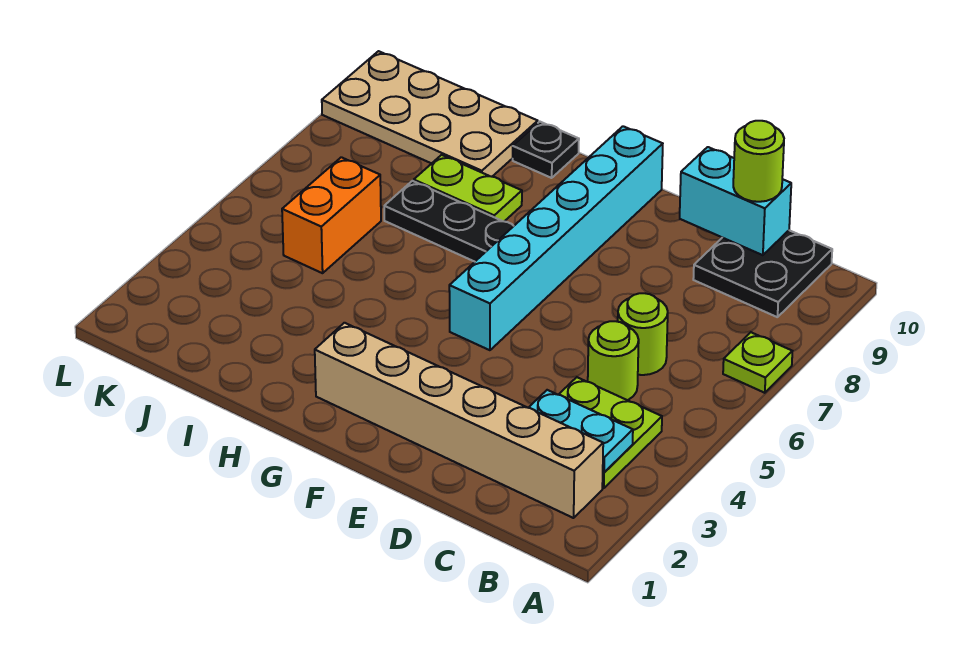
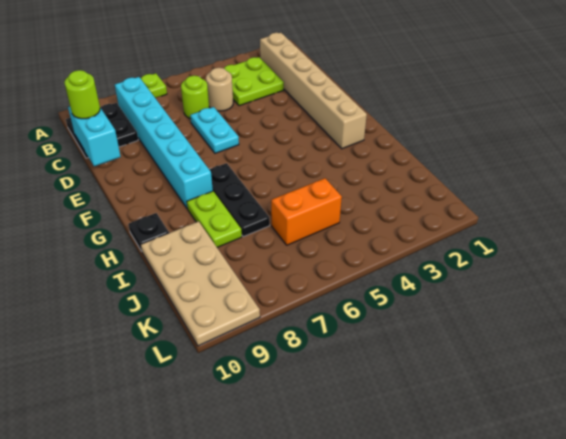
cyan plate B3:C3 level 2 -> cyan plate D6:E6 level 1
lime round brick C5 level 1 -> tan round brick C5 level 1
cyan brick F5:F10 level 1 -> cyan brick B8:G8 level 1

